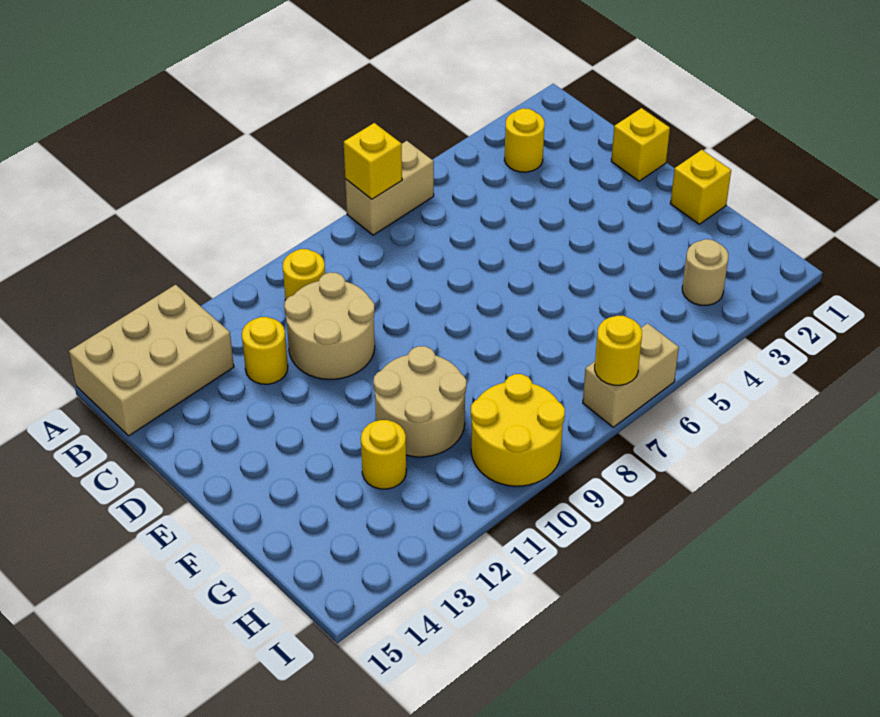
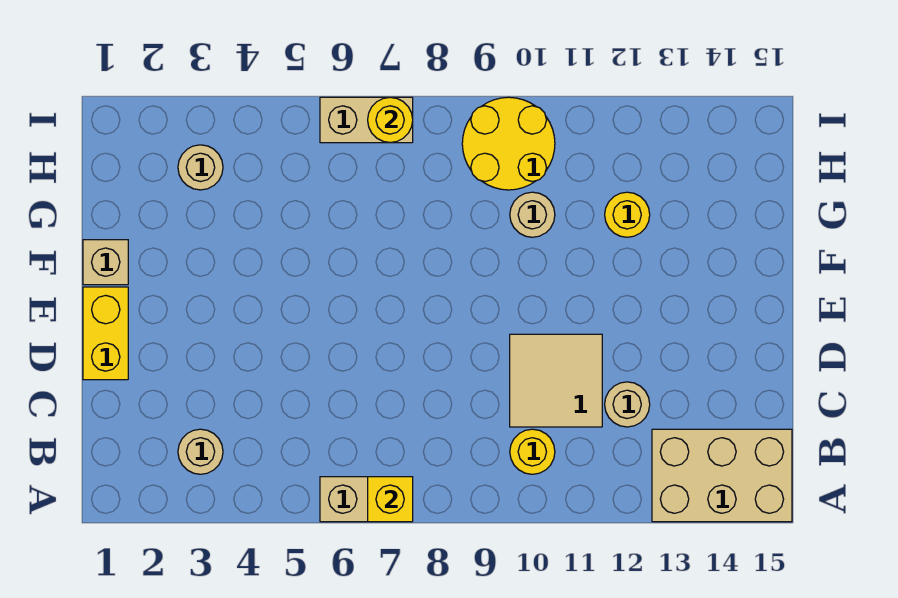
yellow round brick B3 level 1 -> tan round brick B3 level 1
tan round brick C10:D11 level 1 -> tan tile C10:D11 level 1
yellow round brick C12 level 1 -> tan round brick C12 level 1
yellow brick D1 level 1 -> yellow brick D1:E1 level 1
yellow brick F1 level 1 -> tan brick F1 level 1
tan round brick F10:G11 level 1 -> tan round brick G10 level 1

